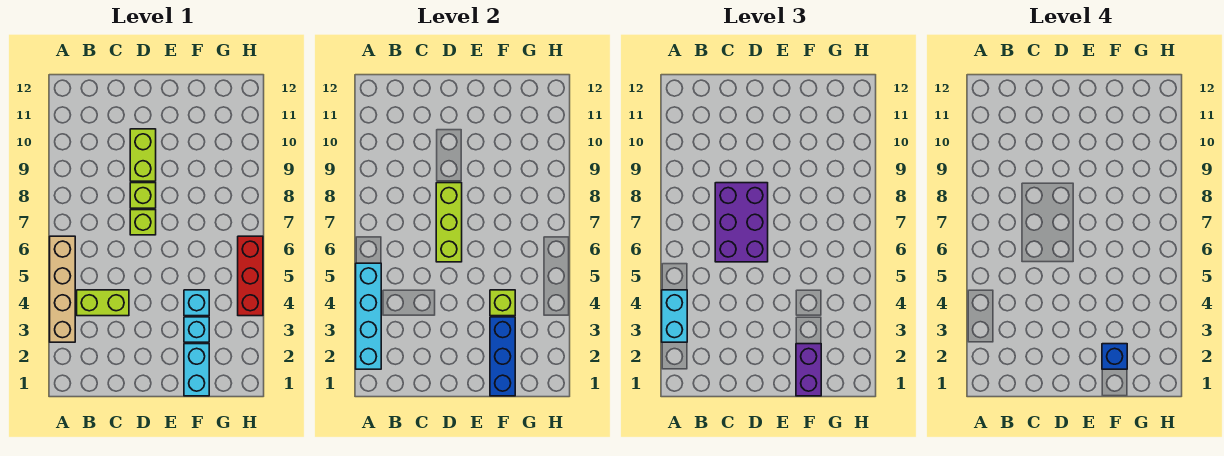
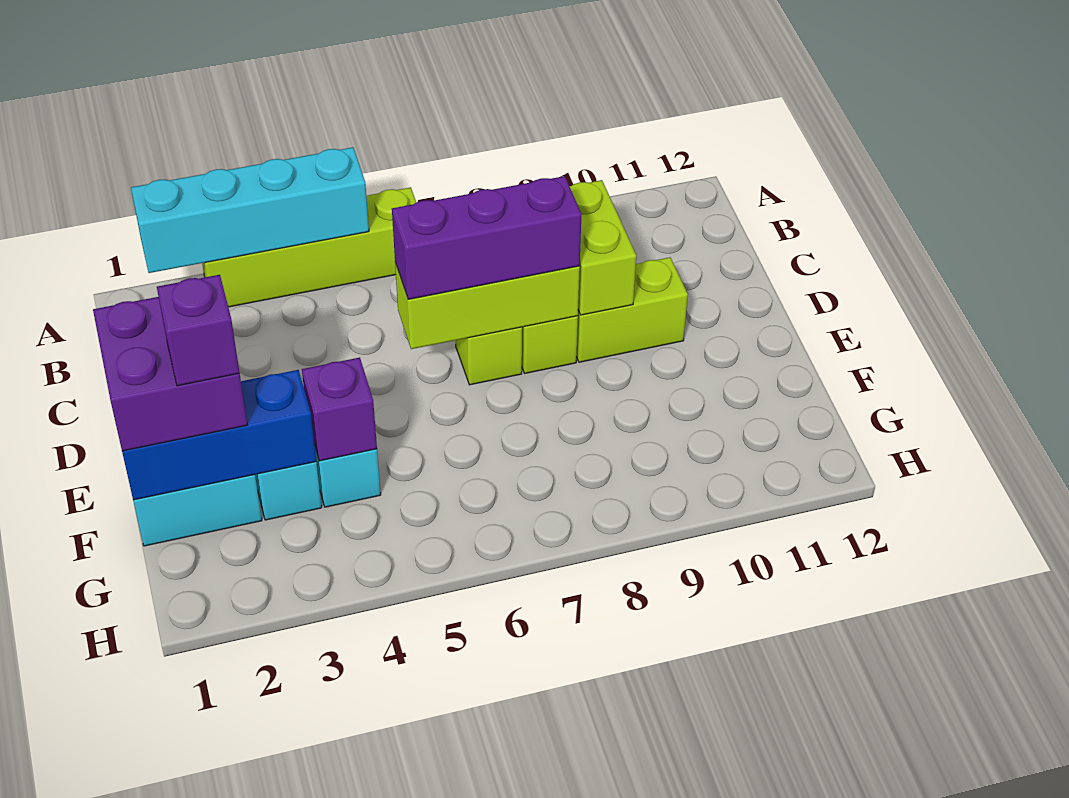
tan brick A3:A6 level 1 -> lime brick A3:A6 level 1
cyan brick A3:A4 level 3 -> none
lime brick B4:C4 level 1 -> lime brick C9:D9 level 2
purple brick C6:D8 level 3 -> purple brick D6:D8 level 3
purple brick F1:F2 level 3 -> purple brick E1:F2 level 3
blue brick F2 level 4 -> purple brick F2 level 4
lime brick F4 level 2 -> purple brick F4 level 2
red brick H4:H6 level 1 -> none

